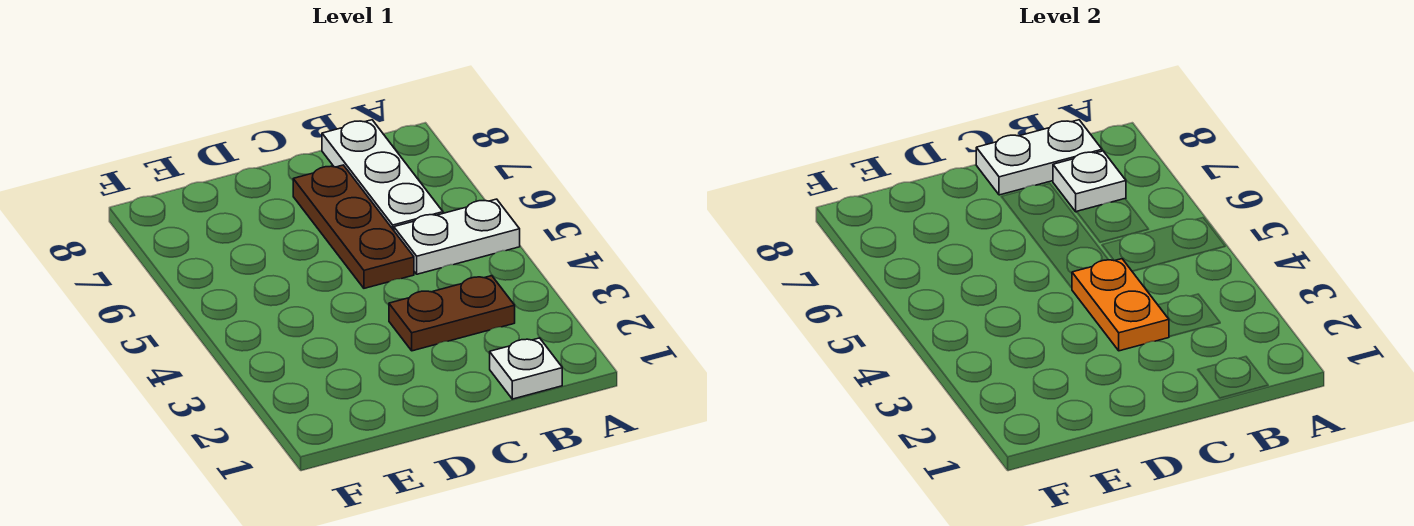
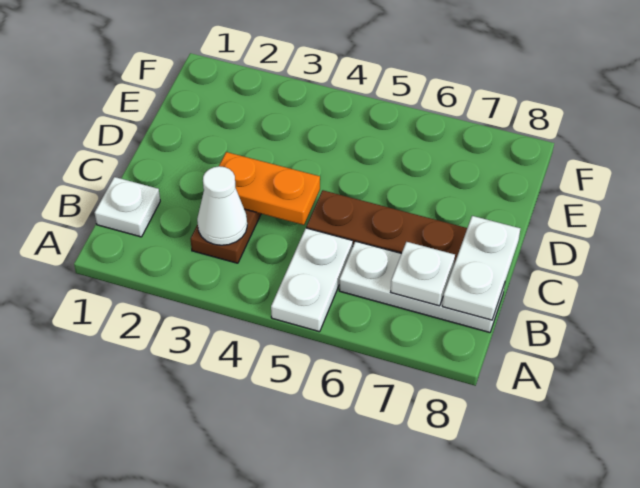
none -> white cone B3 level 2

